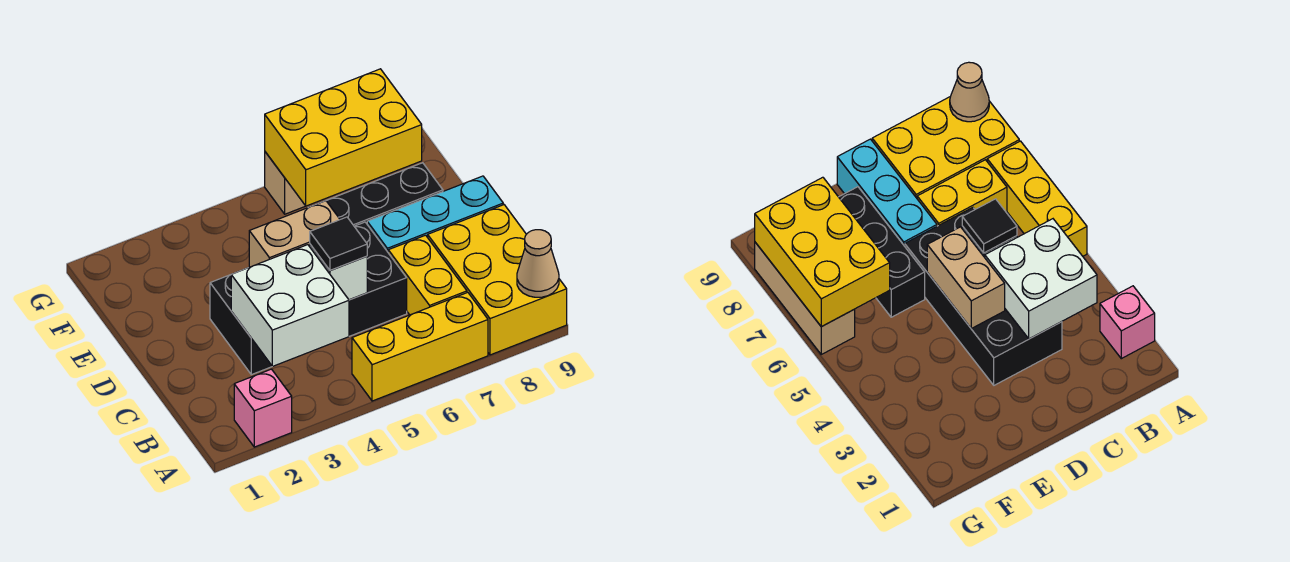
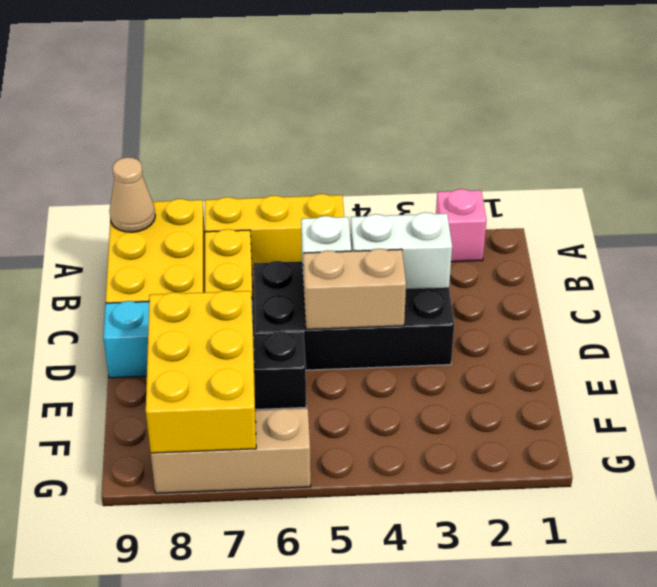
white brick B3:C4 level 2 -> white brick C3:C4 level 2
black tile C5 level 3 -> none
yellow brick F6:G8 level 2 -> yellow brick E7:G8 level 2

